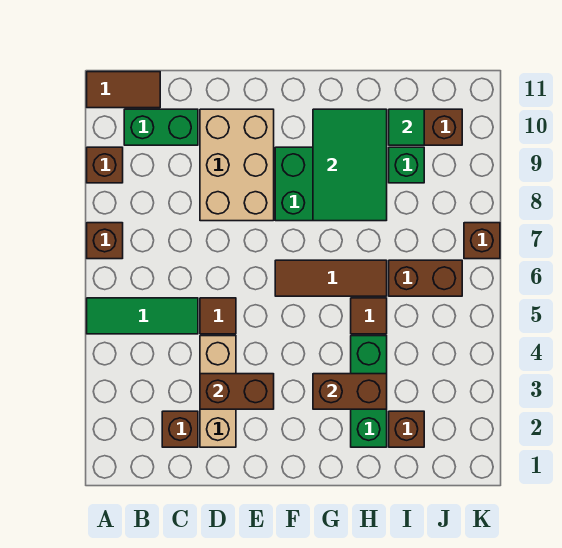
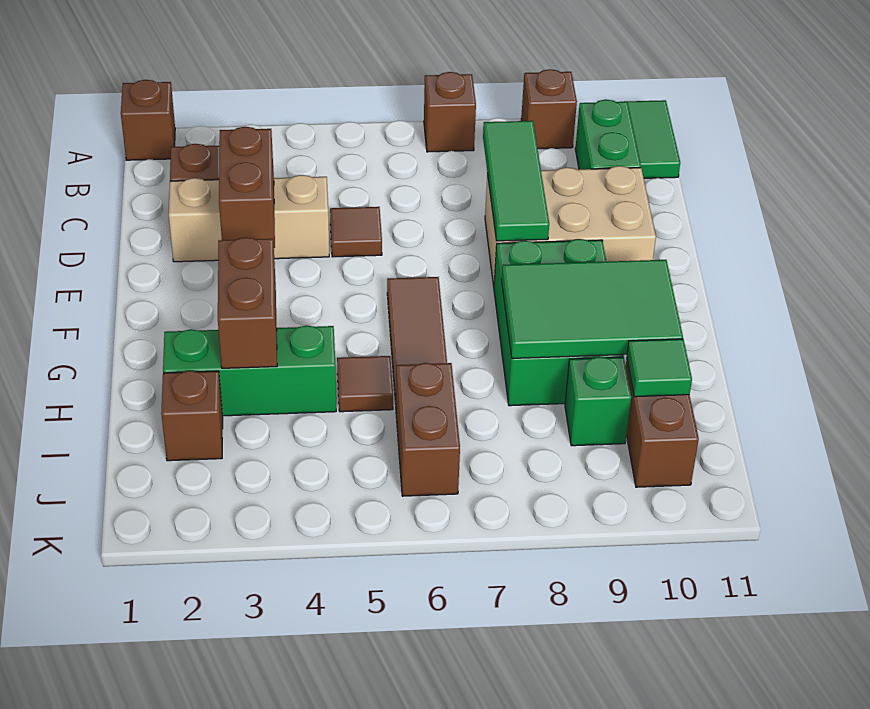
green tile A5:C5 level 1 -> green tile C8:E8 level 2
brown tile A11:B11 level 1 -> green tile A11:B11 level 1
brown brick K7 level 1 -> brown brick A1 level 1

